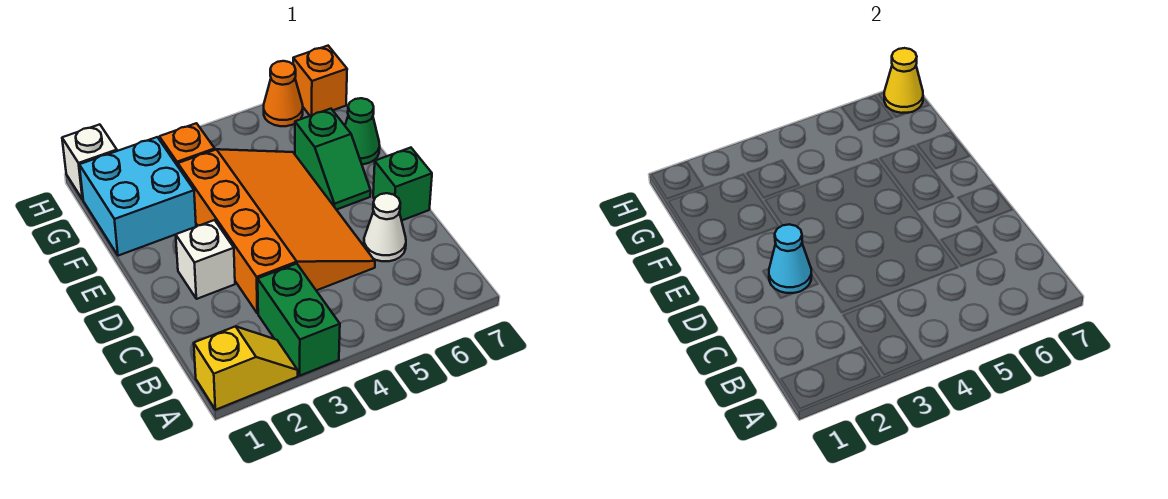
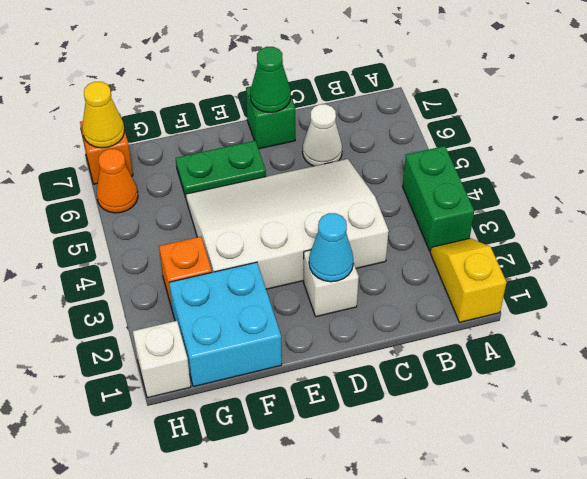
green brick A3:B3 level 1 -> green brick A3:A4 level 1
orange slope C3:F5 level 1 top 3 -> white slope C3:F5 level 1 top 3
green slope E6:F6 level 1 top F -> green plate E6:F6 level 1
green cone F7 level 1 -> green cone D7 level 2

